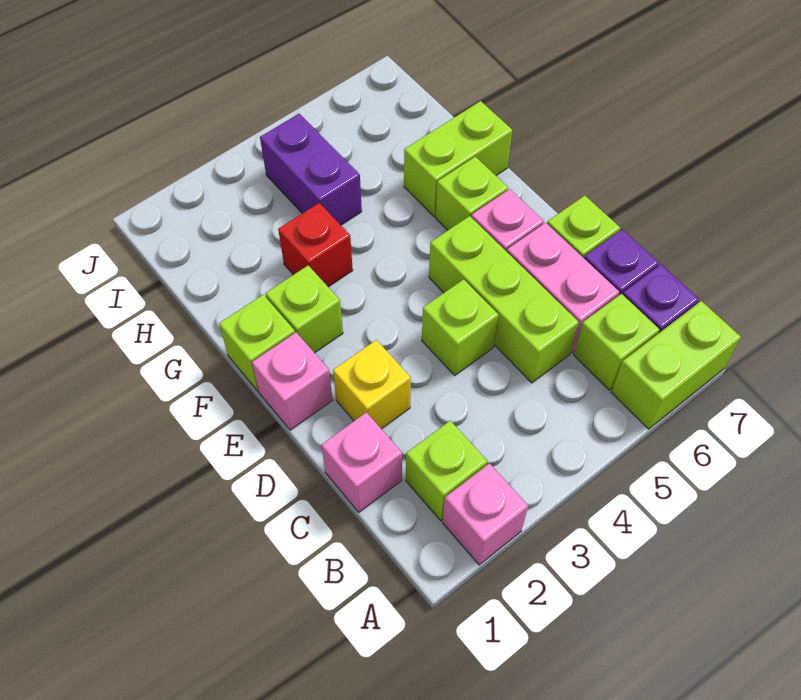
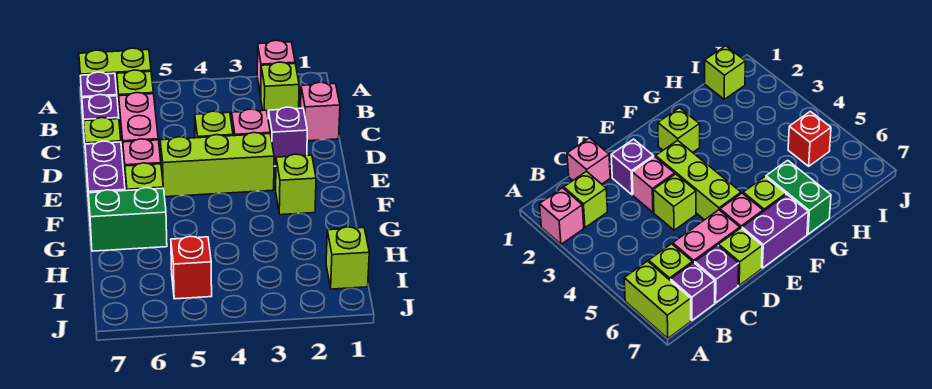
lime brick C5:E5 level 1 -> lime brick E3:E5 level 1
yellow brick D2 level 1 -> purple brick D2 level 1
pink brick E1 level 1 -> pink brick D3 level 1
lime brick F1 level 1 -> lime brick I1 level 1
red brick G3 level 1 -> red brick I5 level 1
lime brick G6:G7 level 1 -> green brick G6:G7 level 1
purple brick H4:I4 level 1 -> purple brick E7:F7 level 1

